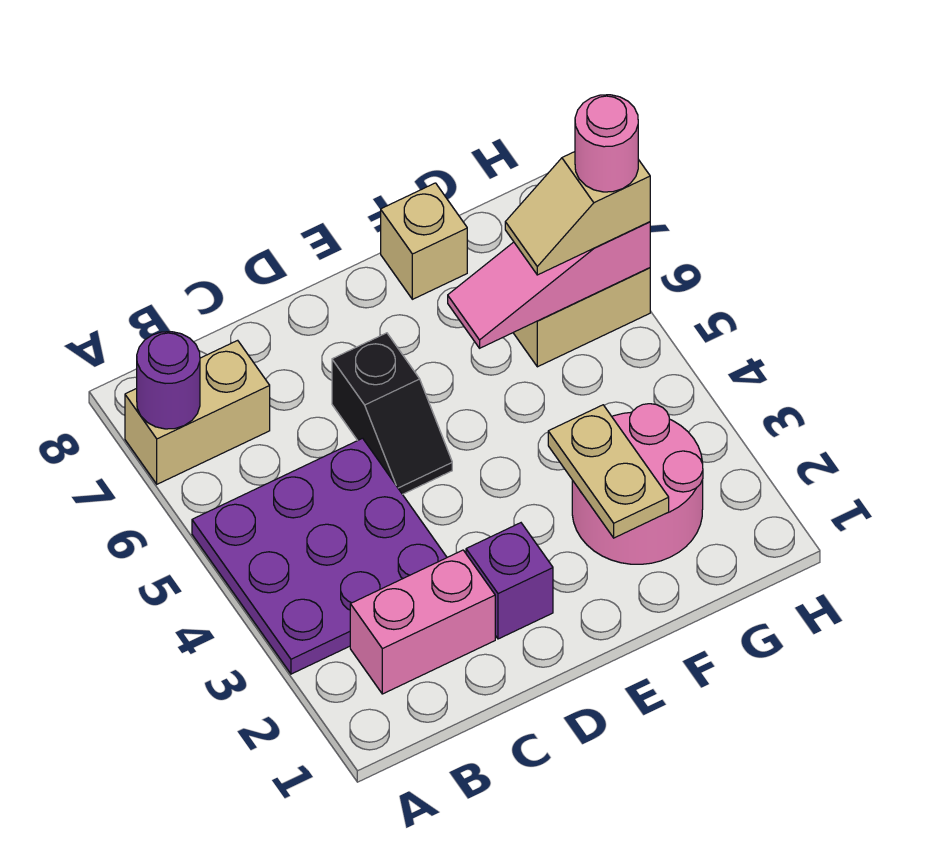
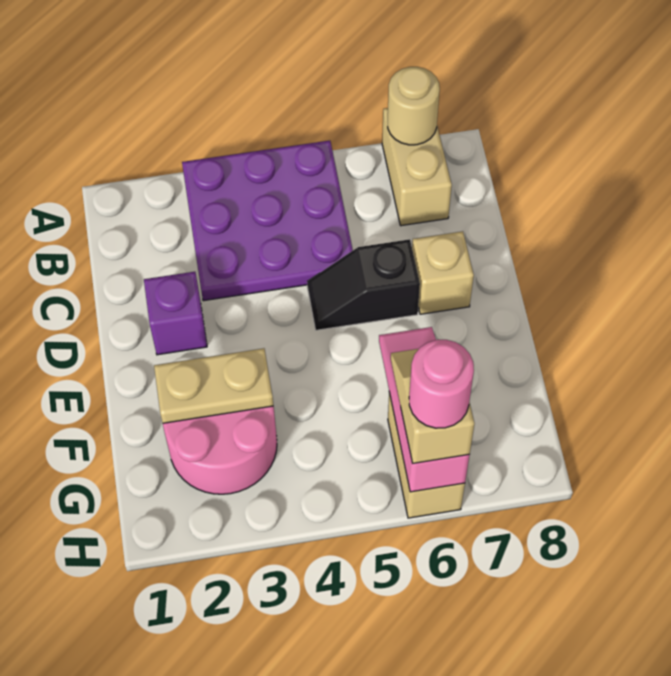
purple round brick A7 level 2 -> tan round brick A7 level 2
pink brick B2:C2 level 1 -> none
tan brick F8 level 1 -> tan brick D7 level 1

